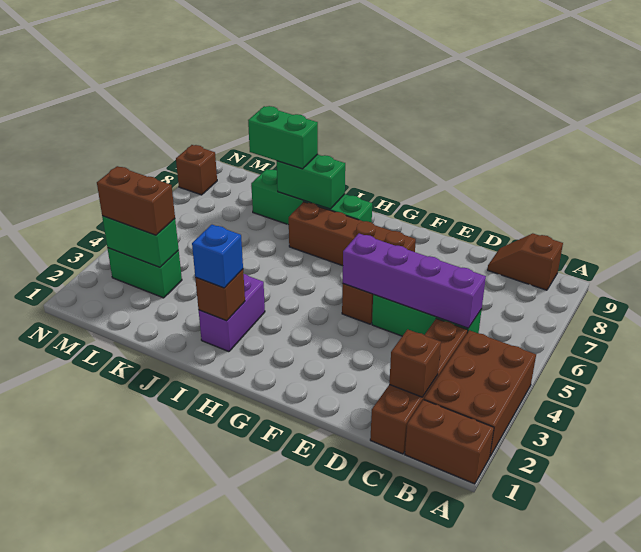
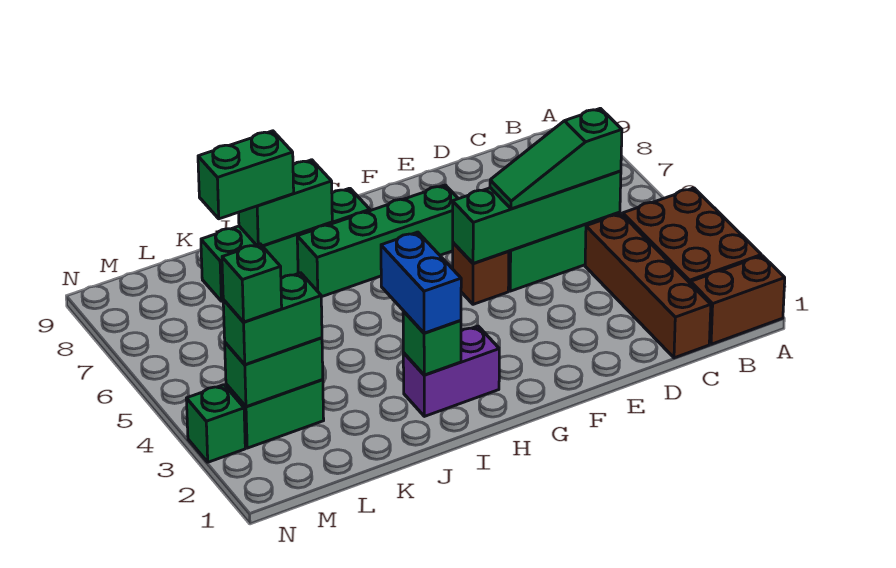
brown slope B9:C9 level 1 top B -> none
brown brick C2 level 2 -> none
purple brick C5:F5 level 2 -> green brick C5:F5 level 2
none -> green slope C5:E5 level 3 top C
brown brick F7:I7 level 1 -> green brick F7:I7 level 1
purple brick I2:I3 level 1 -> purple brick H2:I2 level 1
brown brick I2 level 2 -> green brick I2 level 2
blue brick I2 level 3 -> blue brick I2:I3 level 3
brown brick L3:M3 level 3 -> green brick L3:M3 level 3
none -> green brick M3 level 4
none -> green brick N3 level 1
brown brick N8 level 1 -> none

